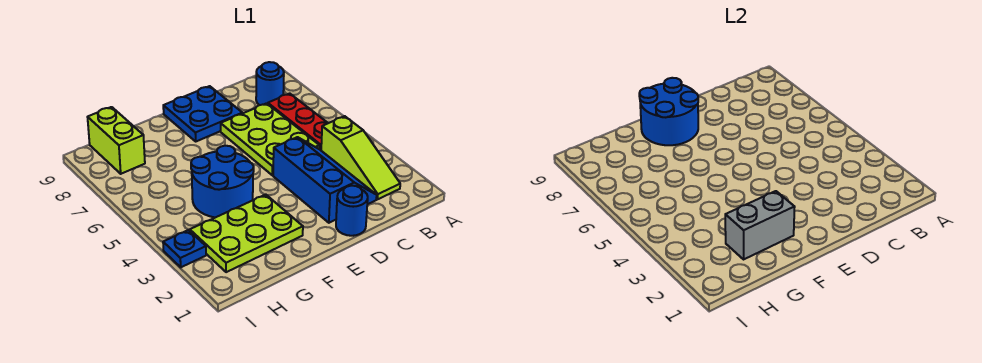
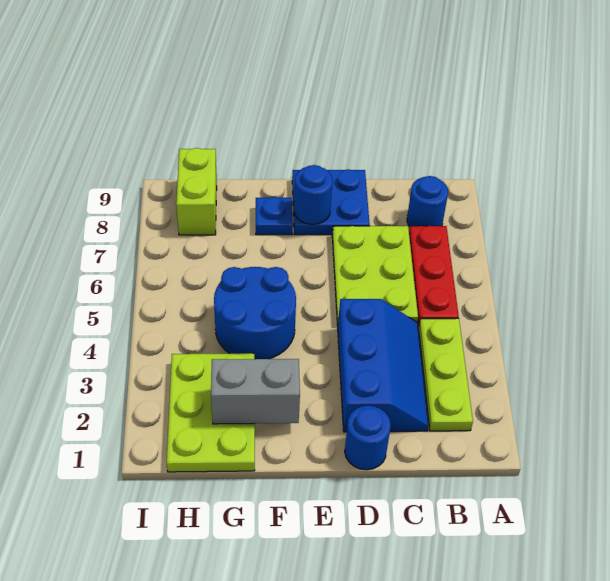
lime slope B2:B4 level 1 top 4 -> lime plate B2:B4 level 1
blue round brick E8:F9 level 2 -> blue round brick E8 level 2
lime plate F2:H3 level 1 -> lime plate G1:H3 level 1
blue plate I3 level 1 -> blue plate F8 level 1

